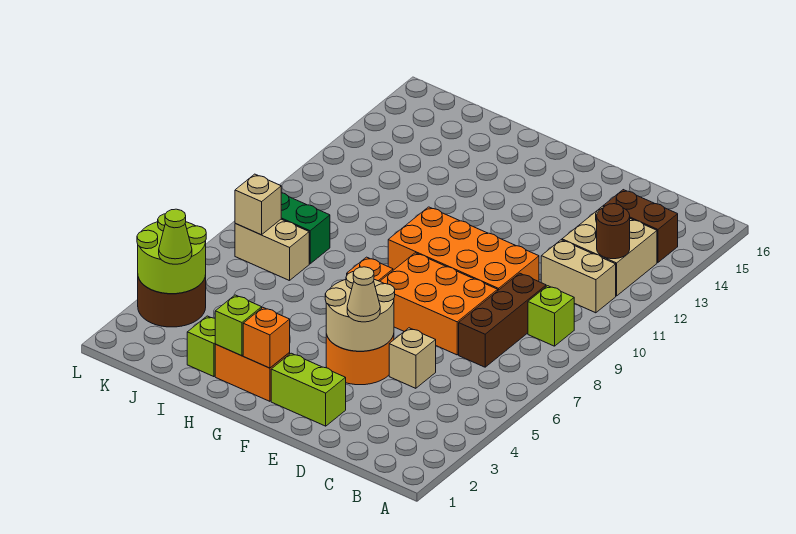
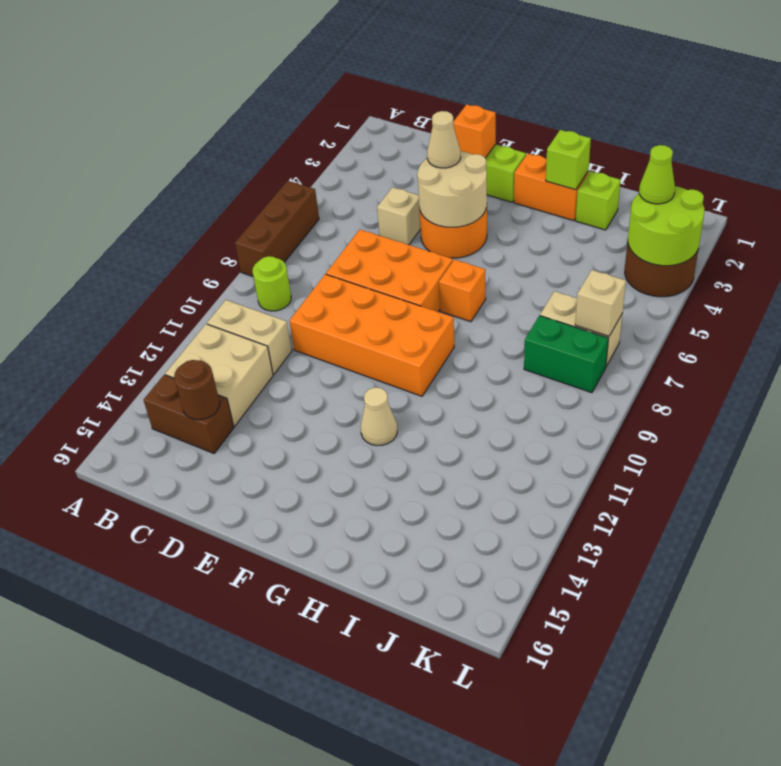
lime brick B9 level 1 -> lime round brick B9 level 1
brown round brick B12 level 2 -> brown round brick C14 level 2
brown brick C7:C9 level 1 -> brown brick A6:A8 level 1
orange brick G2 level 2 -> orange brick E2 level 2
none -> tan cone G12 level 1

